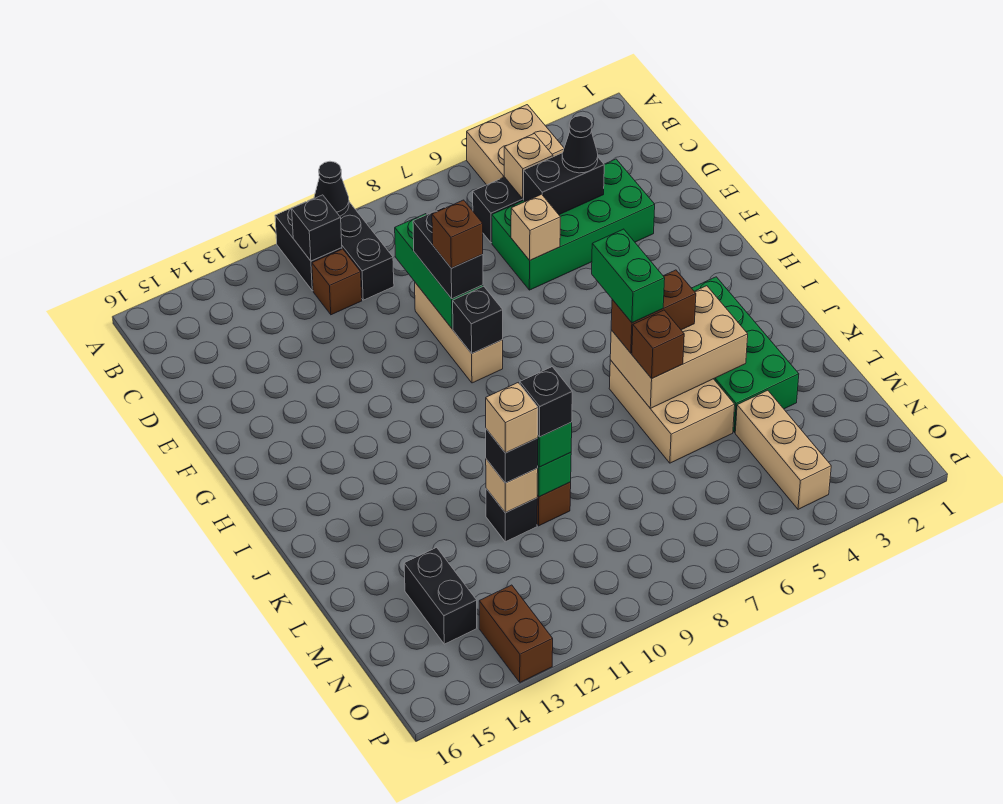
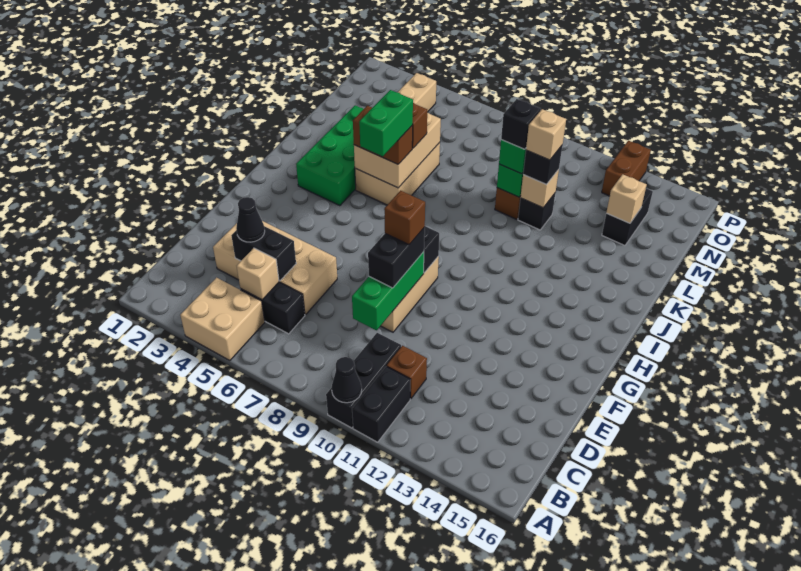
black brick B11 level 2 -> none
green brick D3:E6 level 1 -> tan brick D3:E6 level 1
tan brick E6 level 2 -> tan brick M14 level 2
tan brick J4:K6 level 2 -> tan brick J5:L6 level 2

